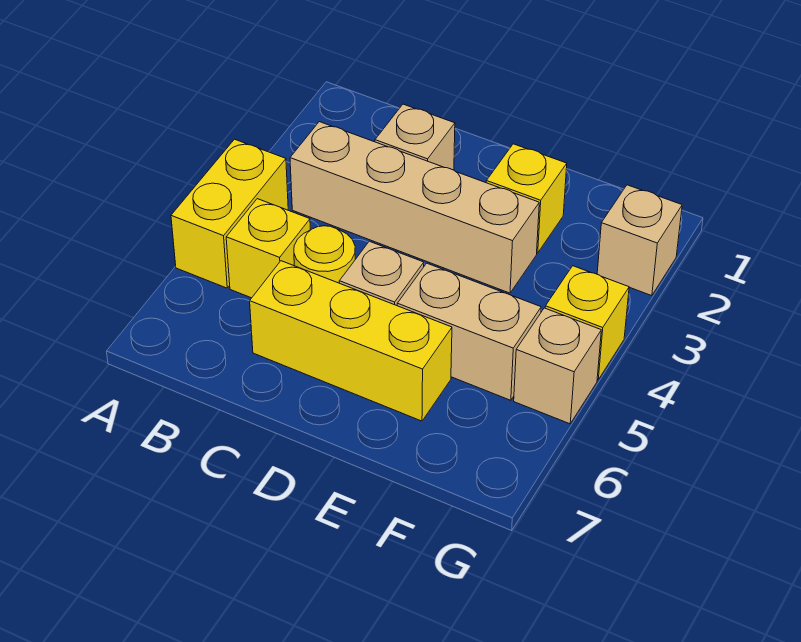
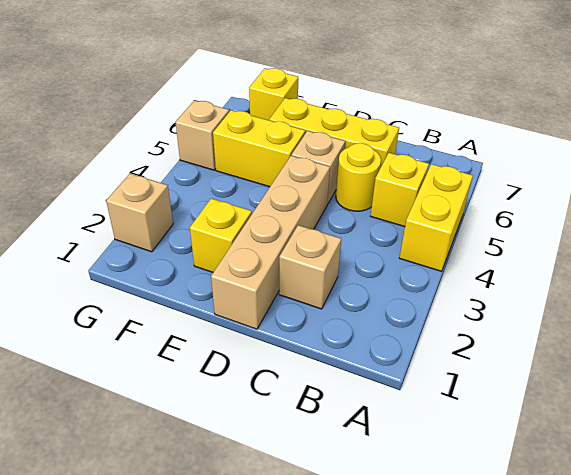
tan brick B3:E3 level 1 -> tan brick D1:D4 level 1
tan brick E5:F5 level 1 -> yellow brick E5:F5 level 1
yellow brick G4 level 1 -> yellow brick F7 level 1

